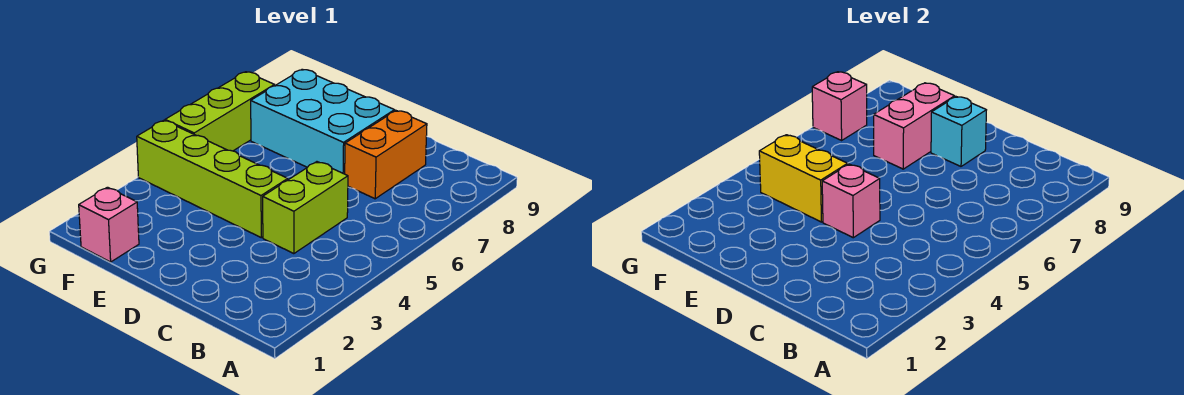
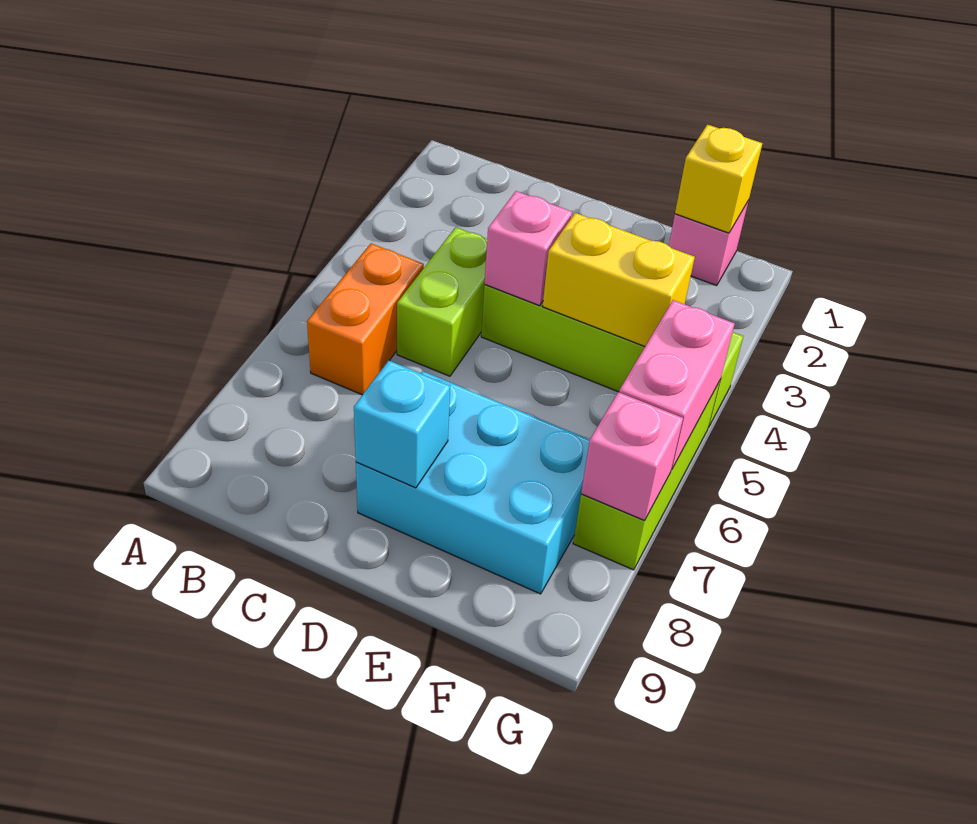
orange brick C7:C8 level 1 -> orange brick B5:B6 level 1
pink brick E7:E8 level 2 -> pink brick G5:G6 level 2
none -> yellow brick F1 level 2

